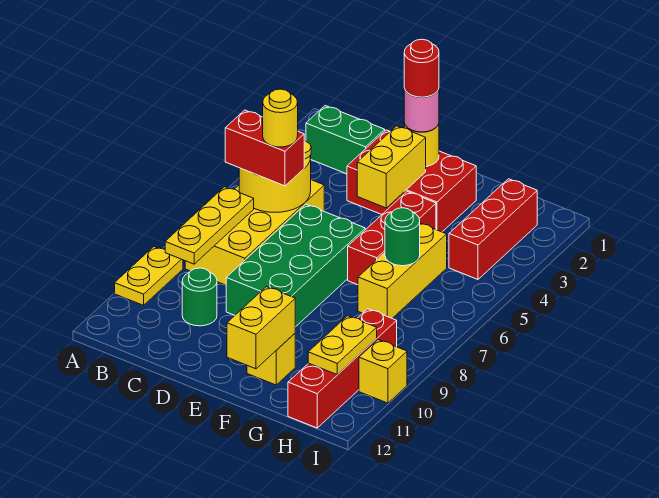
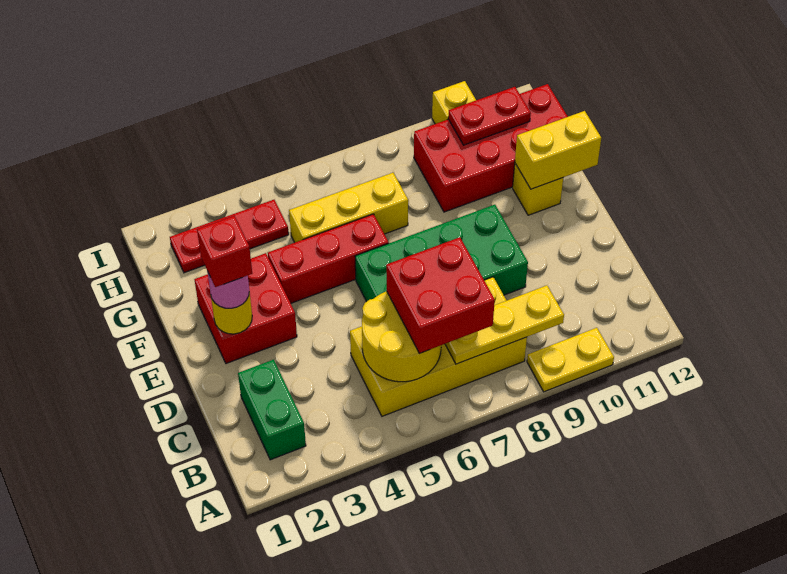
red brick B6:C6 level 3 -> red brick B6:C7 level 3
yellow round brick C6 level 4 -> none
green round brick C10 level 1 -> none
red brick D2:F3 level 1 -> red brick E2:F3 level 1
red round brick E2 level 4 -> red brick E2 level 4
yellow brick E3:E4 level 2 -> none
green round brick G6 level 2 -> none
red brick H2:H4 level 1 -> red plate H2:H4 level 1
red brick H9:H12 level 1 -> red brick G9:H12 level 1
yellow plate H10:H11 level 2 -> red plate H10:H11 level 2

